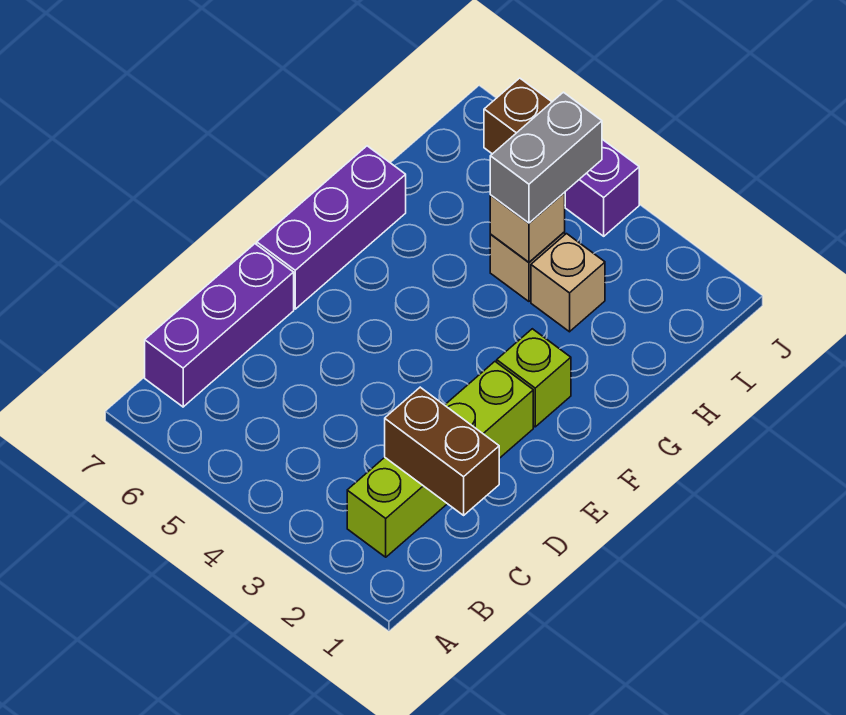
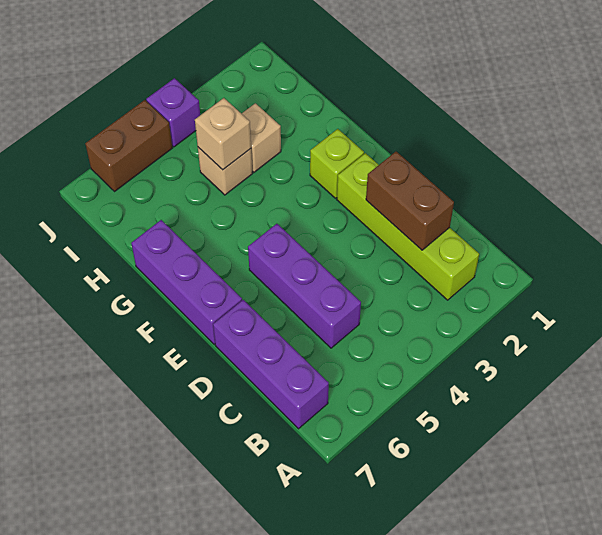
brown brick C1:C2 level 2 -> brown brick C2:D2 level 2
none -> purple brick C5:E5 level 1
grey brick H4:I4 level 3 -> none

